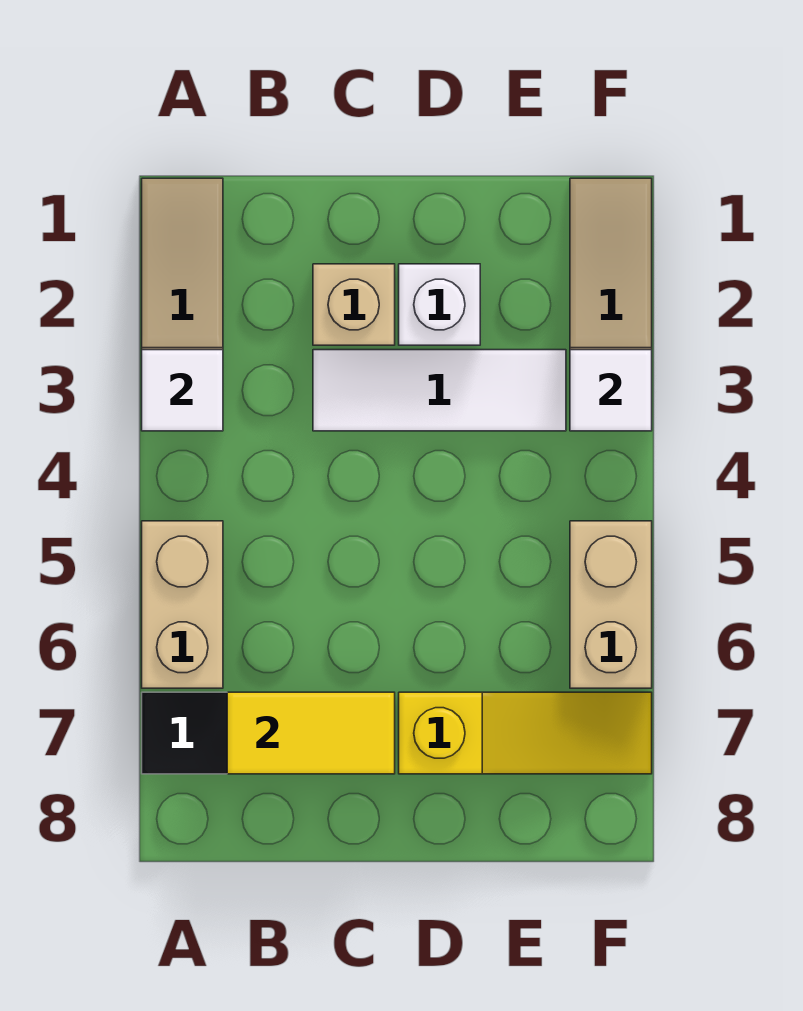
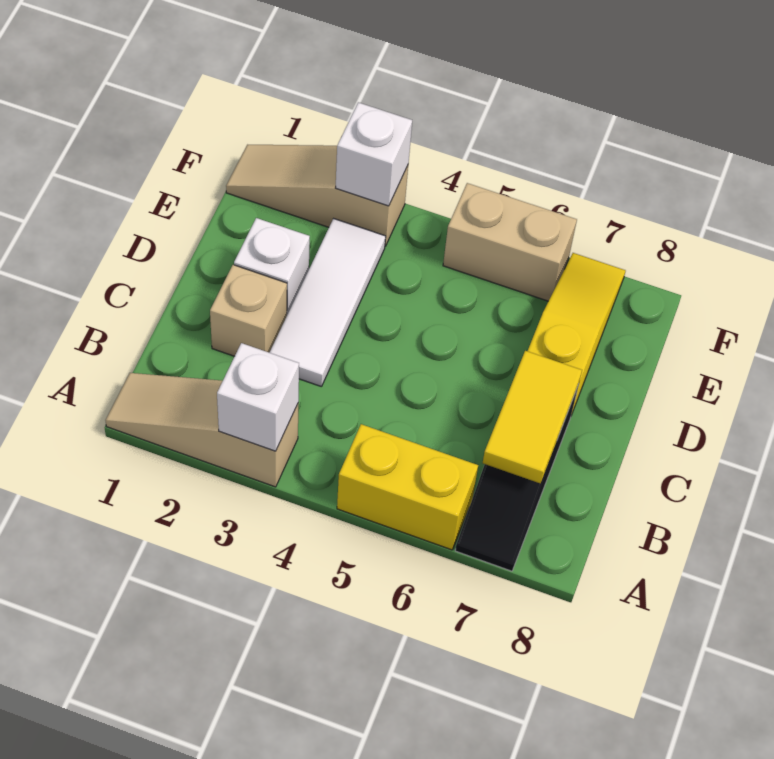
white tile A3 level 2 -> white brick A3 level 2
tan brick A5:A6 level 1 -> yellow brick A5:A6 level 1
white tile F3 level 2 -> white brick F3 level 2

